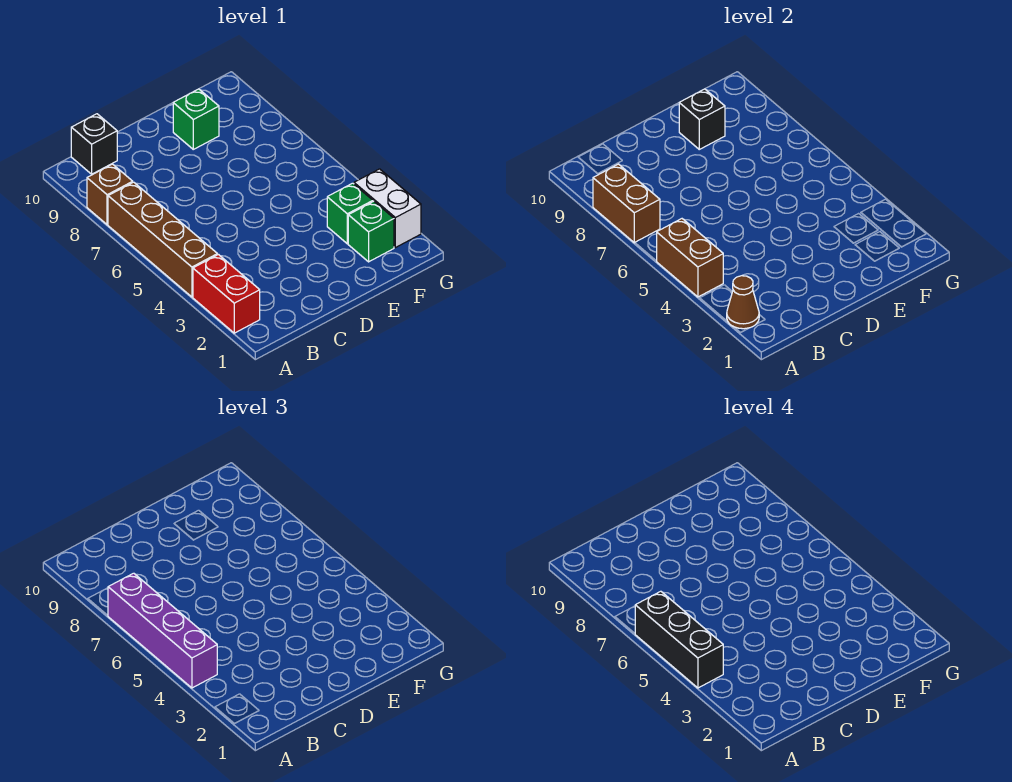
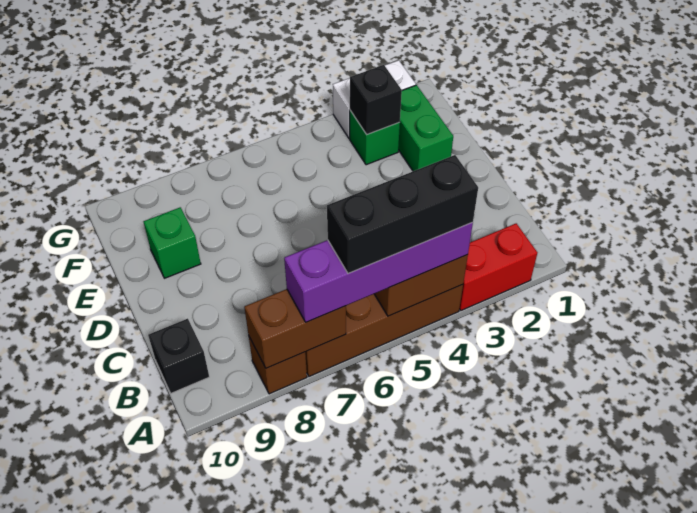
brown cone A2 level 2 -> none
black brick E9 level 2 -> black brick F3 level 2
green brick F2 level 1 -> green brick E2:F2 level 1

